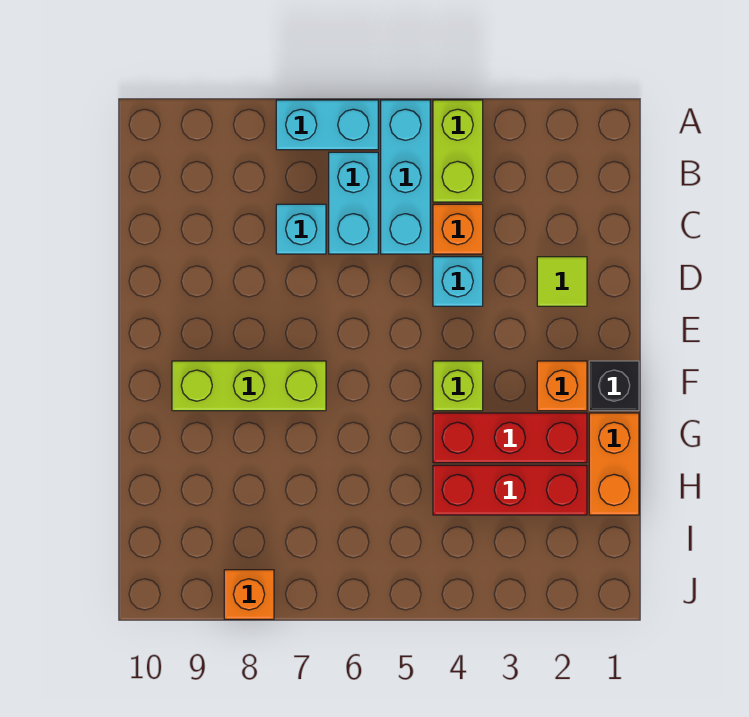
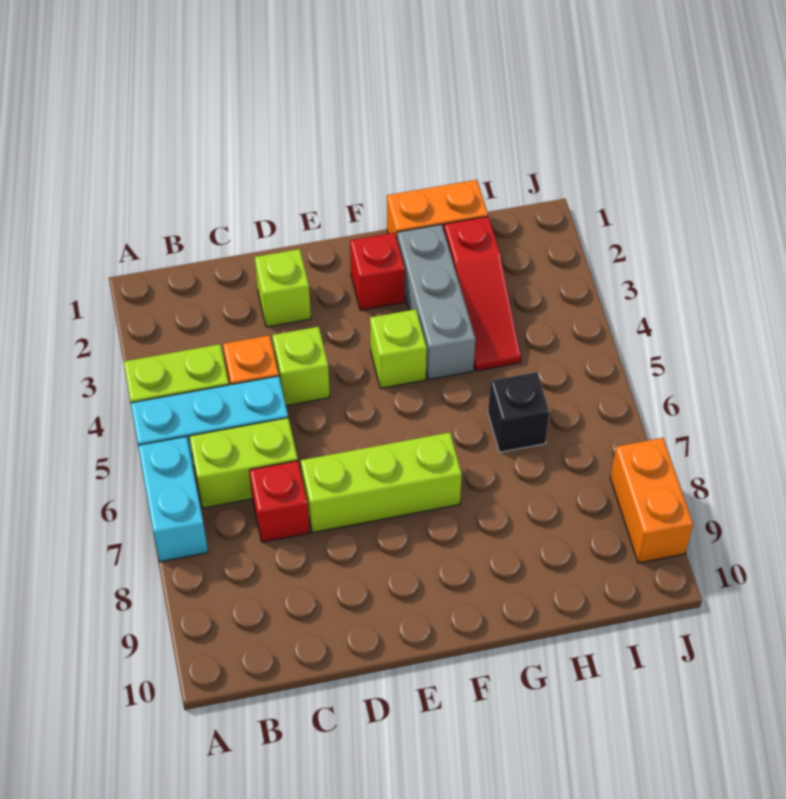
cyan brick B6:C6 level 1 -> lime brick B6:C6 level 1
cyan brick C7 level 1 -> red brick C7 level 1
lime tile D2 level 1 -> lime brick D2 level 1
cyan brick D4 level 1 -> lime brick D4 level 1
black brick F1 level 1 -> black brick H6 level 1
orange brick F2 level 1 -> red brick F2 level 1
lime brick F7:F9 level 1 -> lime brick D7:F7 level 1
red brick G2:G4 level 1 -> grey brick G2:G4 level 1
red brick H2:H4 level 1 -> red slope H2:H4 level 1 top 2
orange brick J8 level 1 -> orange brick J8:J9 level 1

